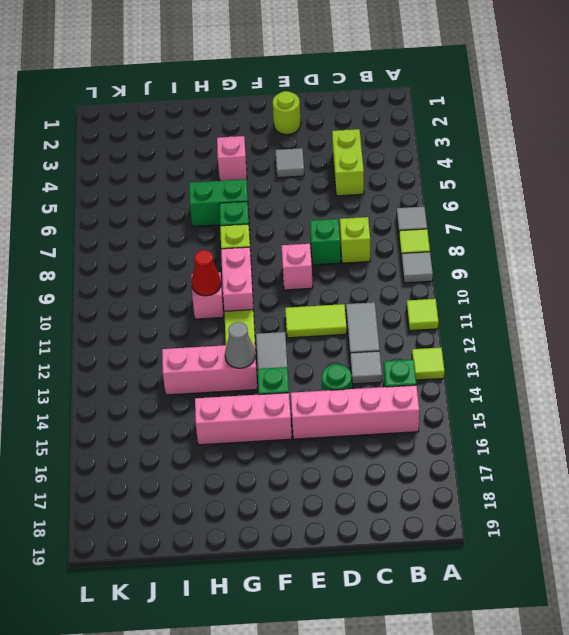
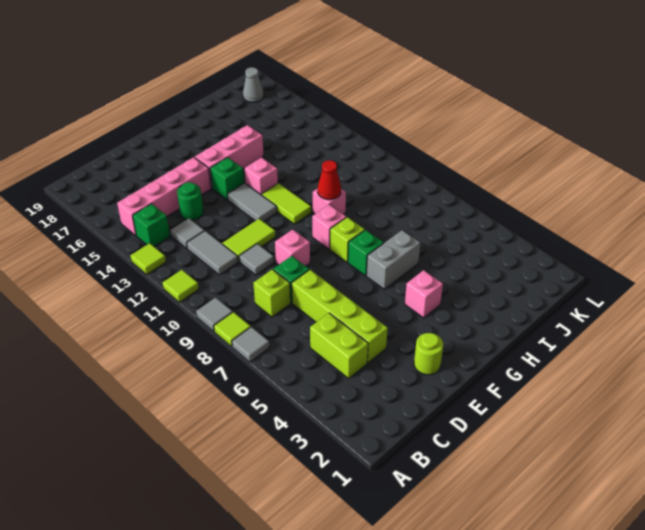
none -> lime brick D4:D7 level 1
grey tile E4 level 1 -> grey tile D10 level 1
green brick G6:H6 level 1 -> grey brick G6:H6 level 1
pink brick G9:G10 level 1 -> pink brick G9 level 1
pink brick G13:I13 level 1 -> pink brick G13 level 1
grey cone G13 level 2 -> grey cone K18 level 1

